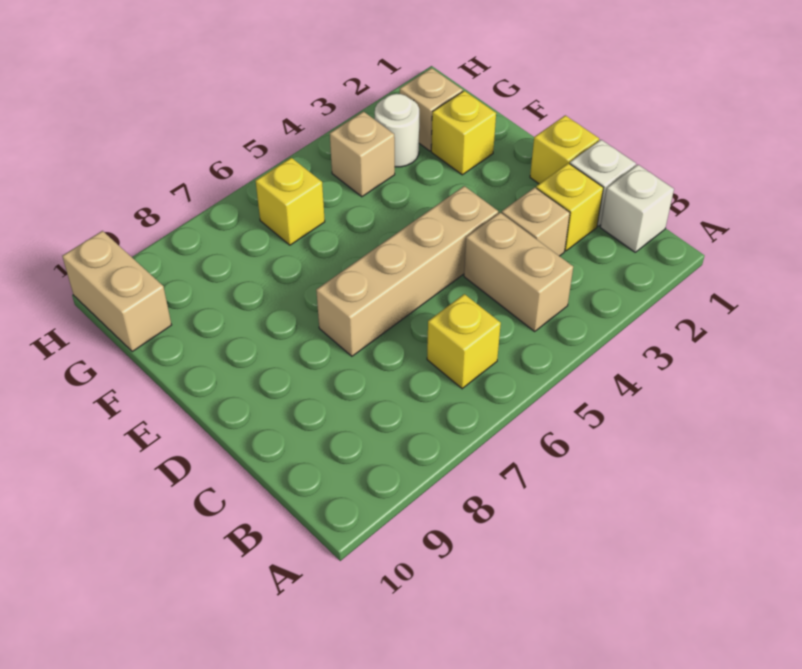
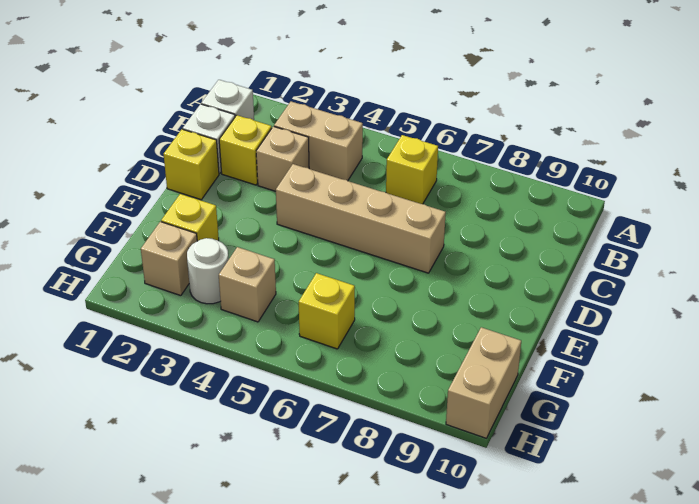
tan brick B4:C4 level 1 -> tan brick B3:B4 level 1

